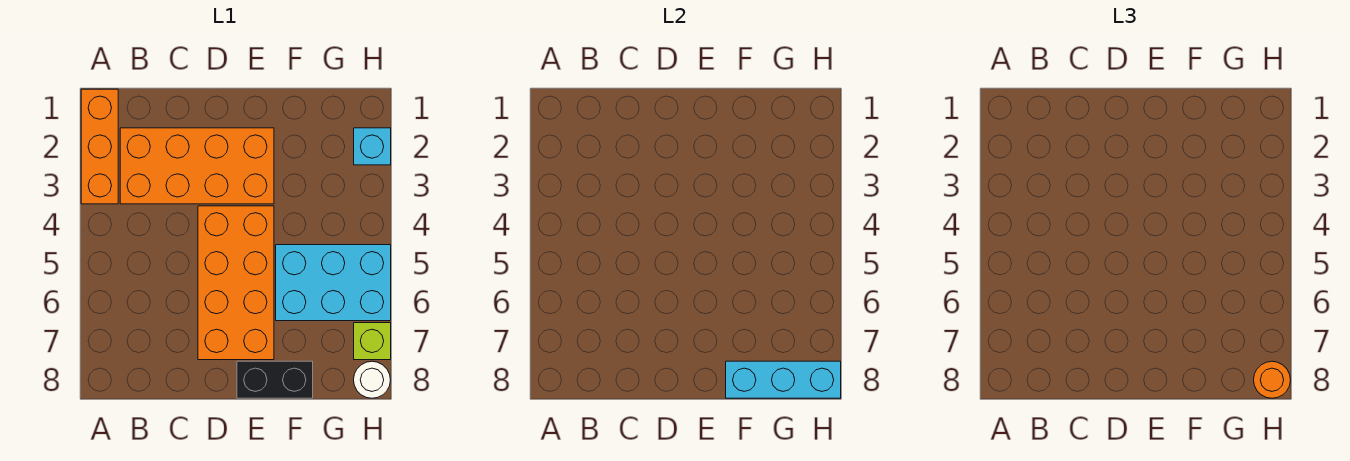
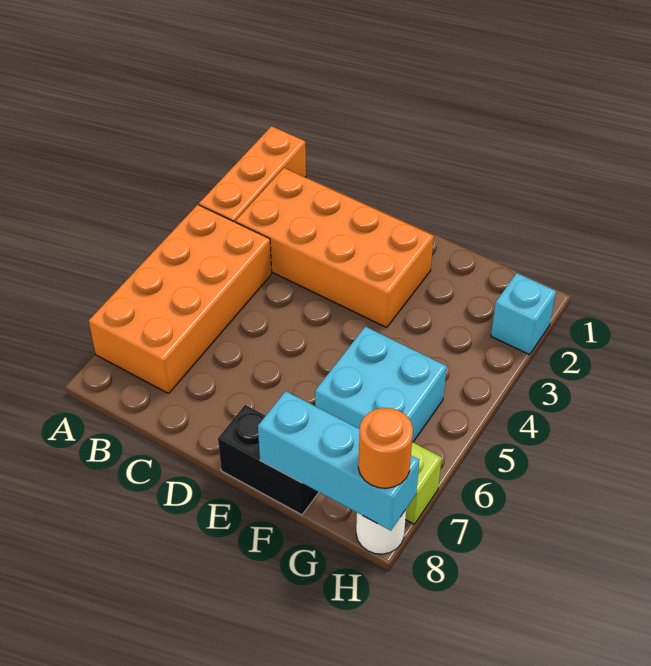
orange brick D4:E7 level 1 -> orange brick A4:B7 level 1
cyan brick F5:H6 level 1 -> cyan brick F5:G6 level 1

